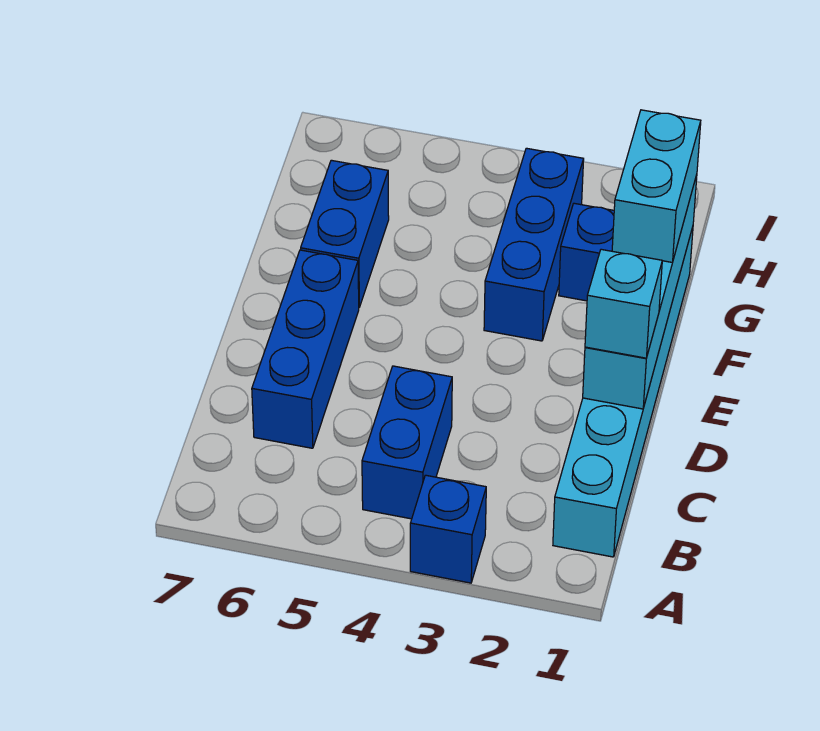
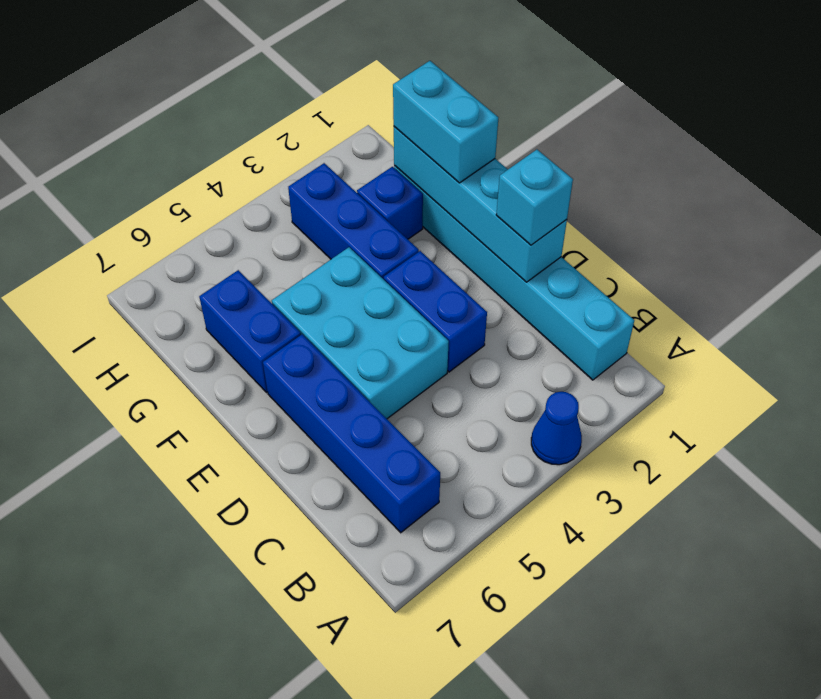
blue brick A3 level 1 -> blue cone A3 level 1
blue brick B4:C4 level 1 -> blue brick D3:E3 level 1
blue brick C6:E6 level 1 -> blue brick B6:E6 level 1
none -> cyan brick D4:F5 level 1

